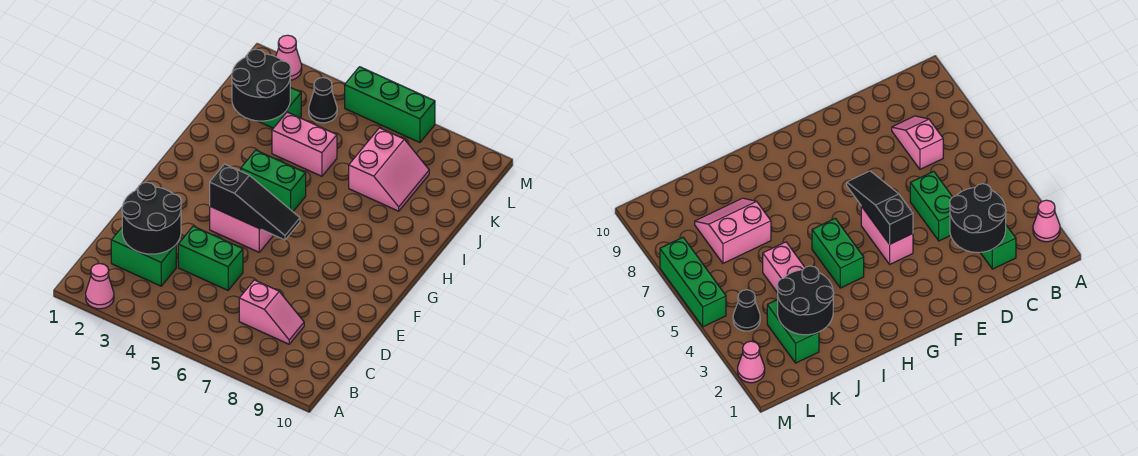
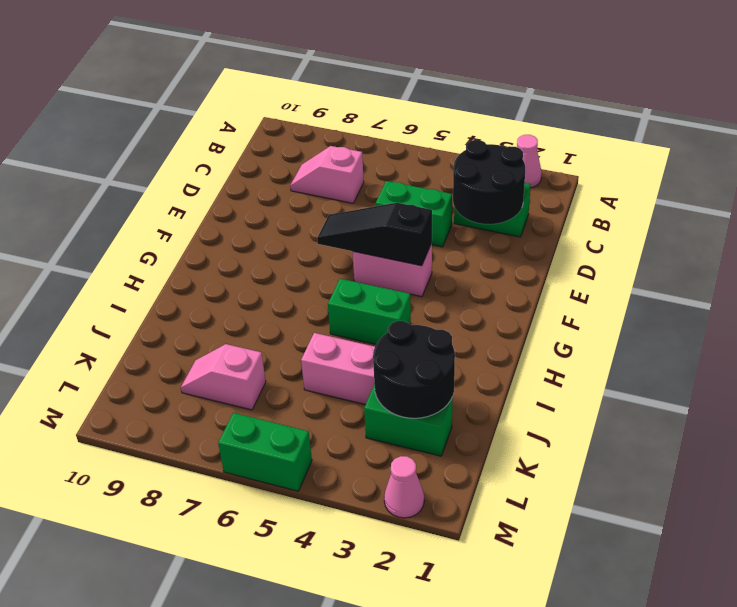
pink slope J7:K8 level 1 top 7 -> pink slope K7:K8 level 1 top 7
black cone L4 level 1 -> none
green brick M5:M7 level 1 -> green brick M5:M6 level 1

